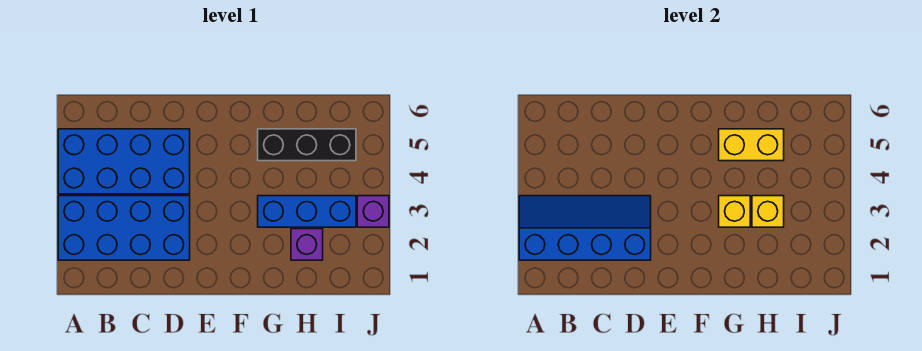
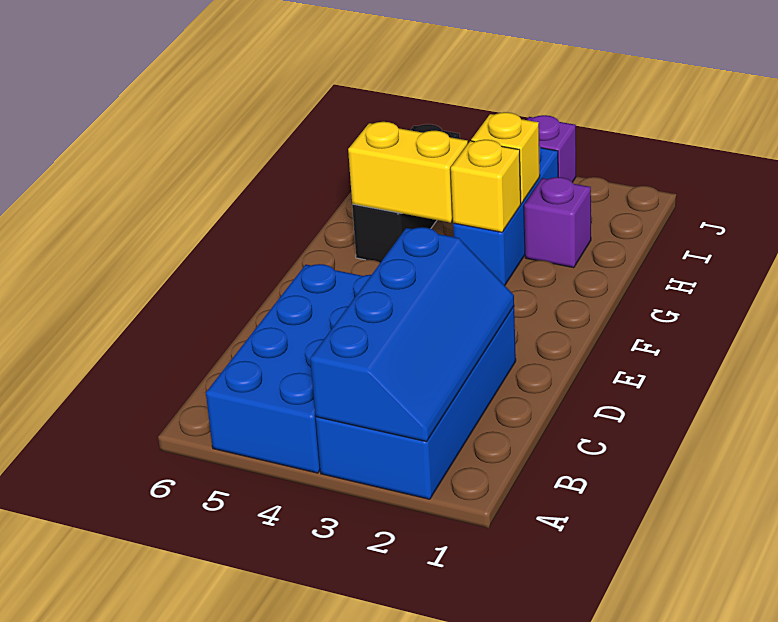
blue slope A2:D3 level 2 top 2 -> blue slope A2:D3 level 2 top 3
yellow brick G5:H5 level 2 -> yellow brick G4:G5 level 2

